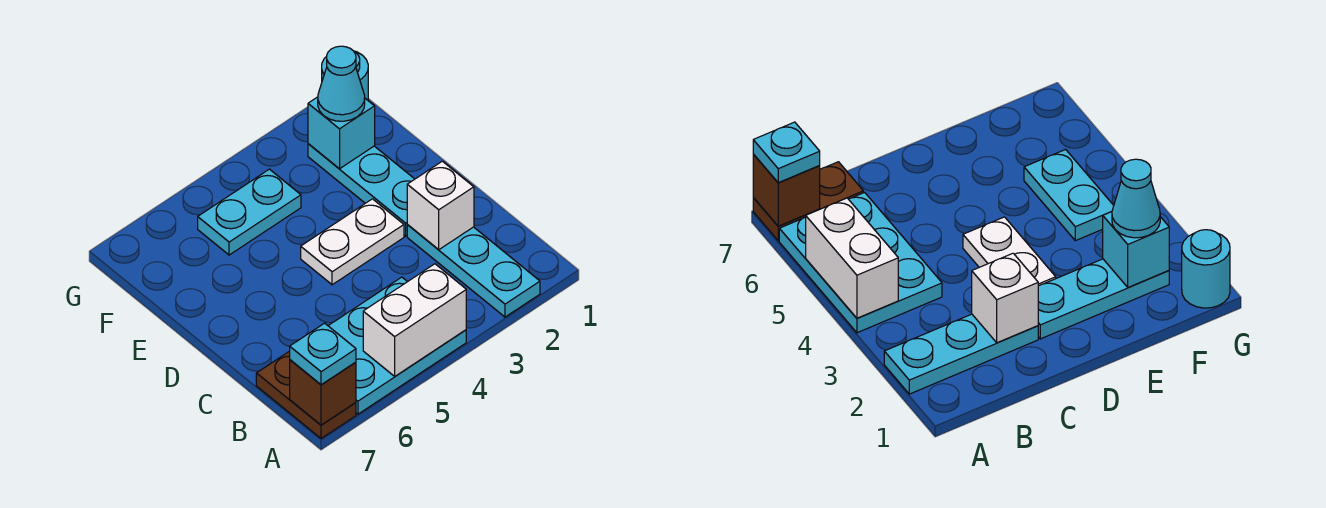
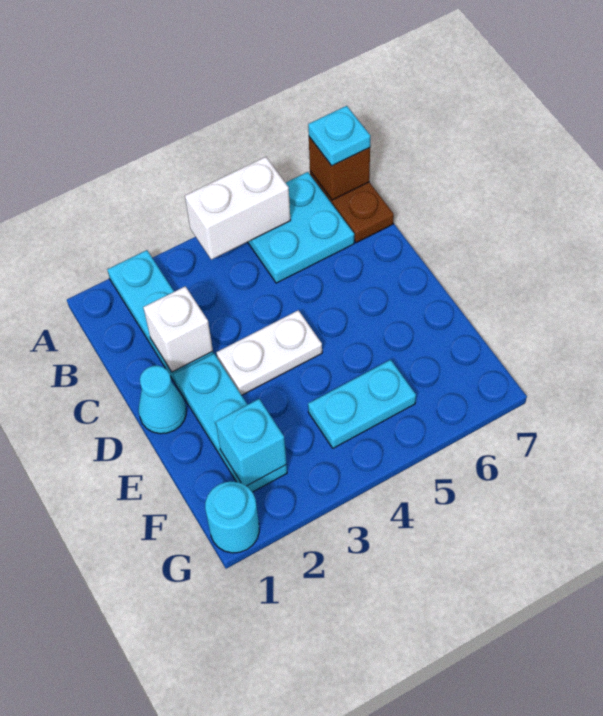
cyan plate A4:B6 level 1 -> cyan plate A5:B6 level 1
cyan cone F2 level 3 -> cyan cone D1 level 1

